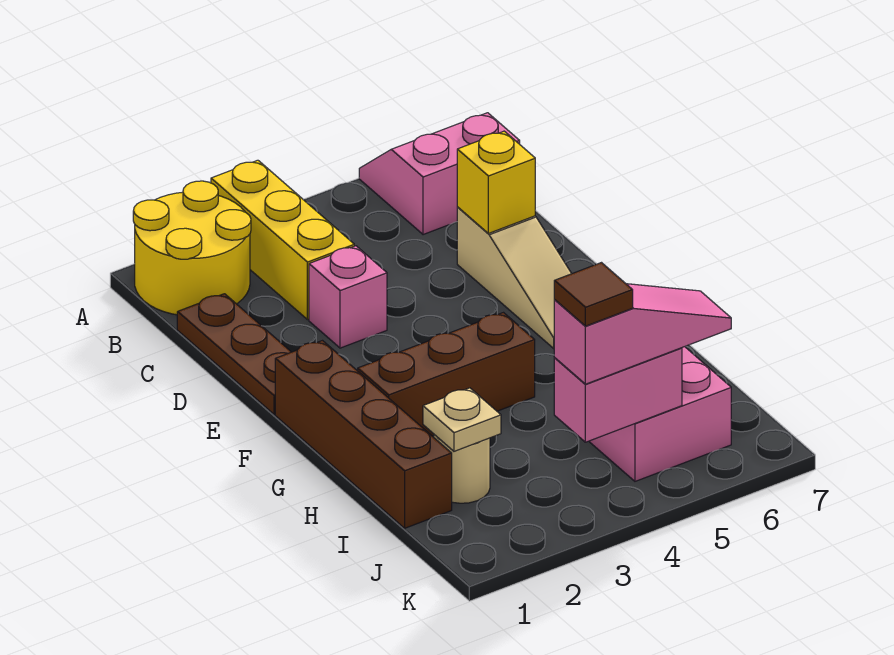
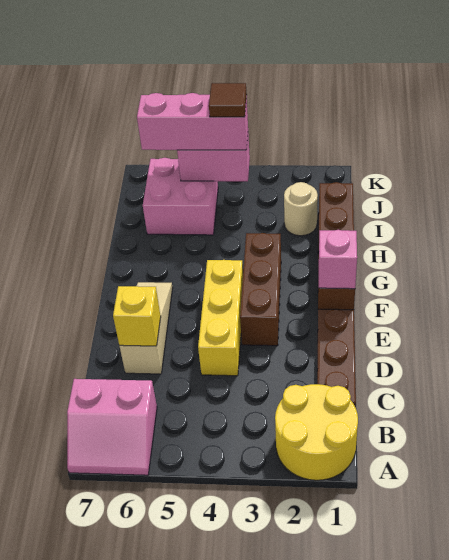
yellow brick A3:C3 level 1 -> yellow brick D4:F4 level 1
pink brick D3 level 1 -> pink brick F1 level 2
brown brick G2:G4 level 1 -> brown brick E3:G3 level 1
tan plate I2 level 2 -> none
pink slope J4:J6 level 3 top 4 -> pink brick J4:J6 level 3

